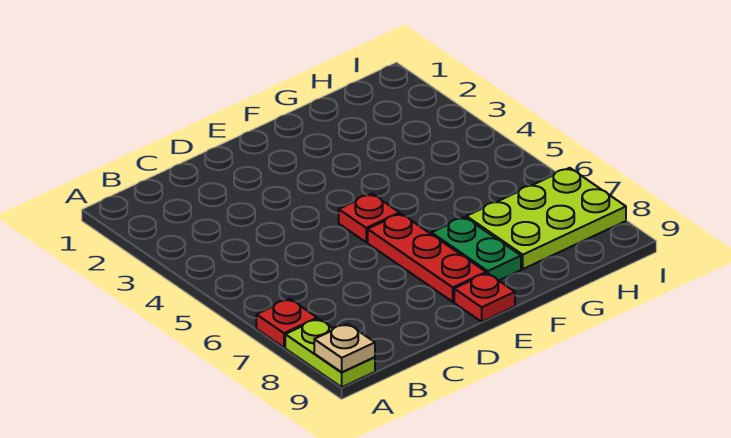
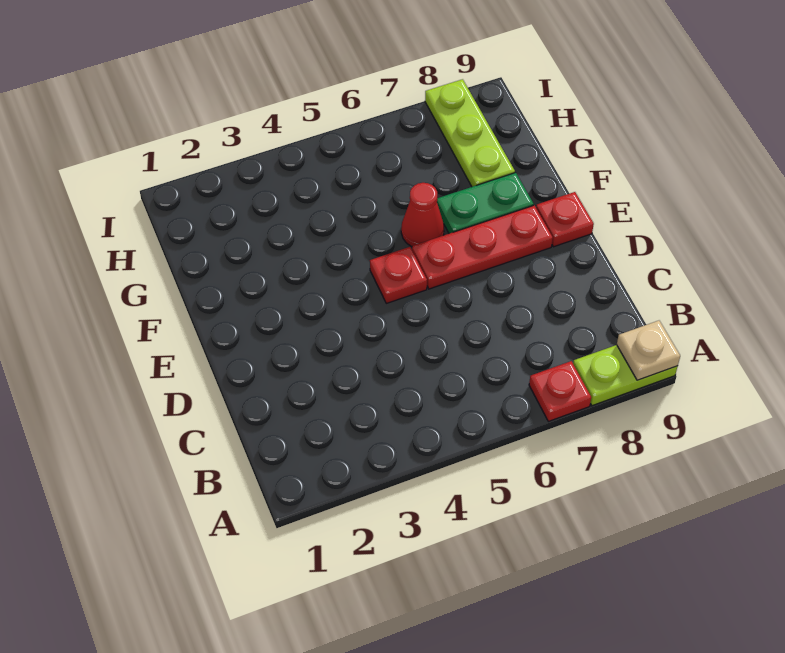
none -> red cone F6 level 1
lime plate G7:I8 level 1 -> lime plate G8:I8 level 1

